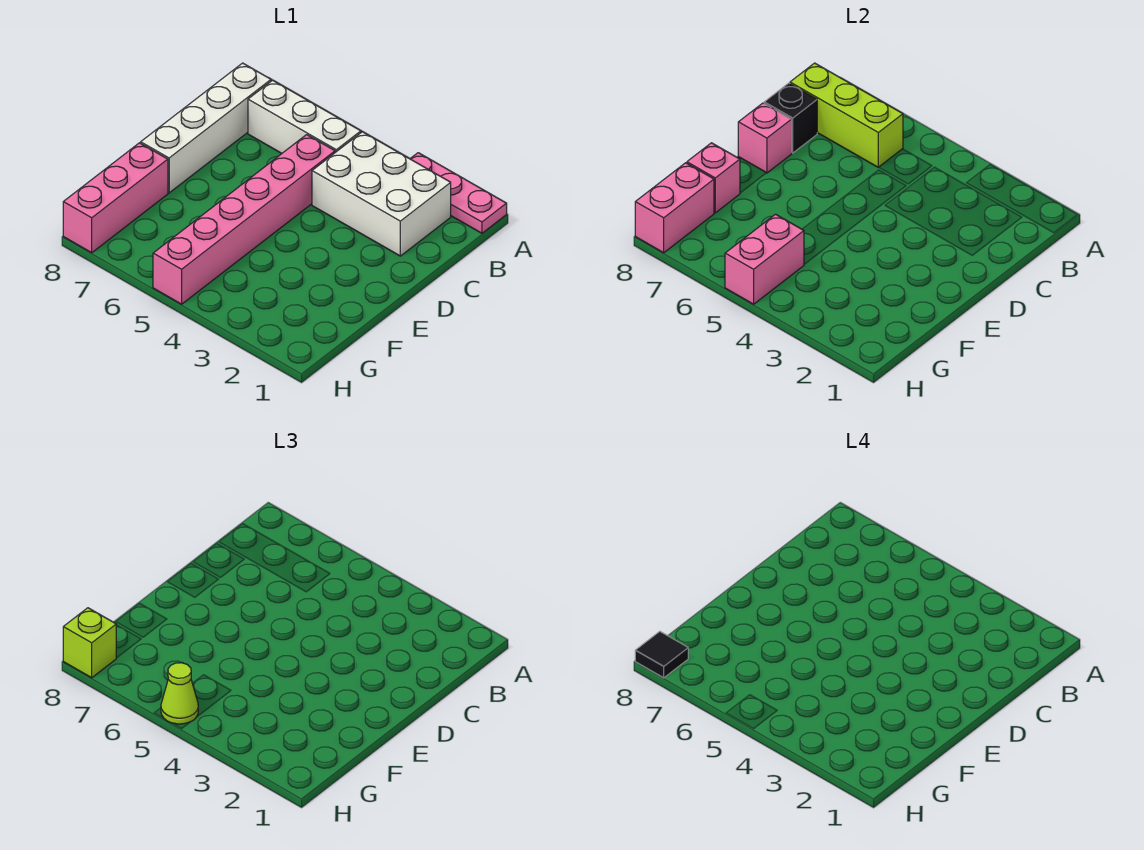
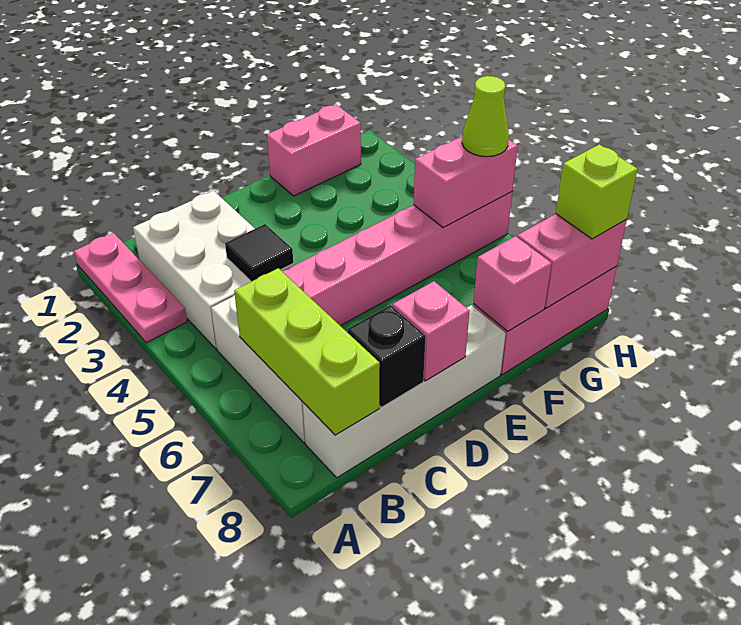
none -> pink brick F1:G1 level 1
black tile H8 level 4 -> black tile C4 level 2

